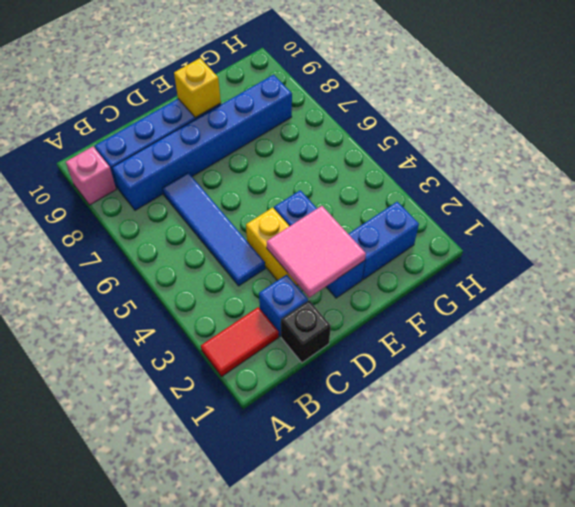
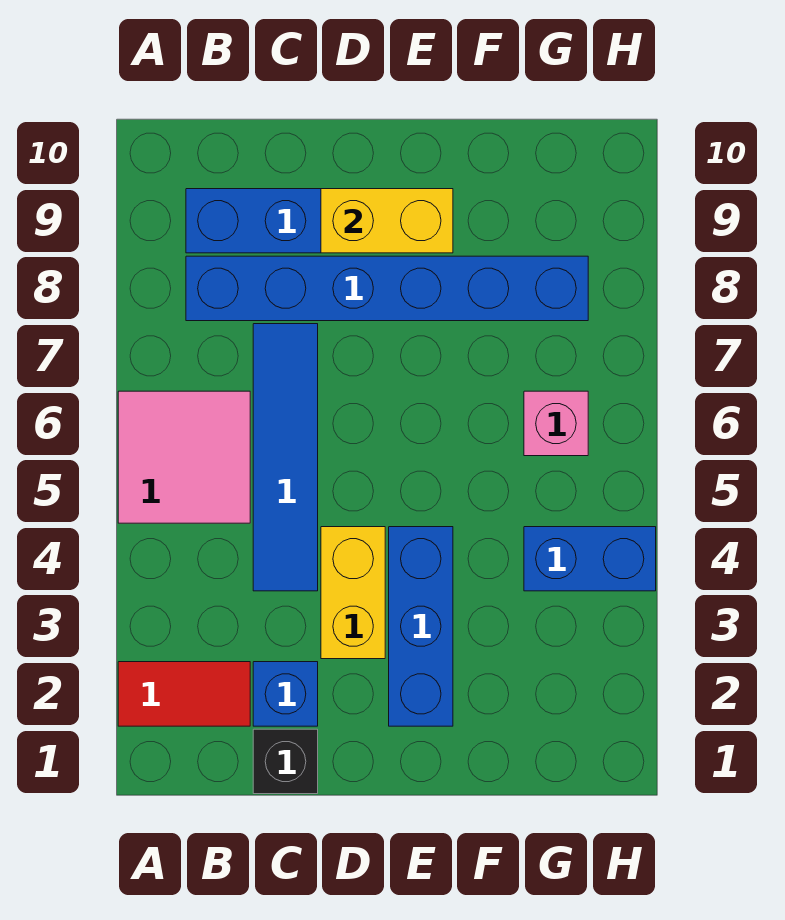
pink brick A9 level 1 -> pink brick G6 level 1
pink tile D2:E3 level 2 -> pink tile A5:B6 level 1
yellow brick E9 level 2 -> yellow brick D9:E9 level 2
blue brick F2:G2 level 1 -> blue brick G4:H4 level 1

